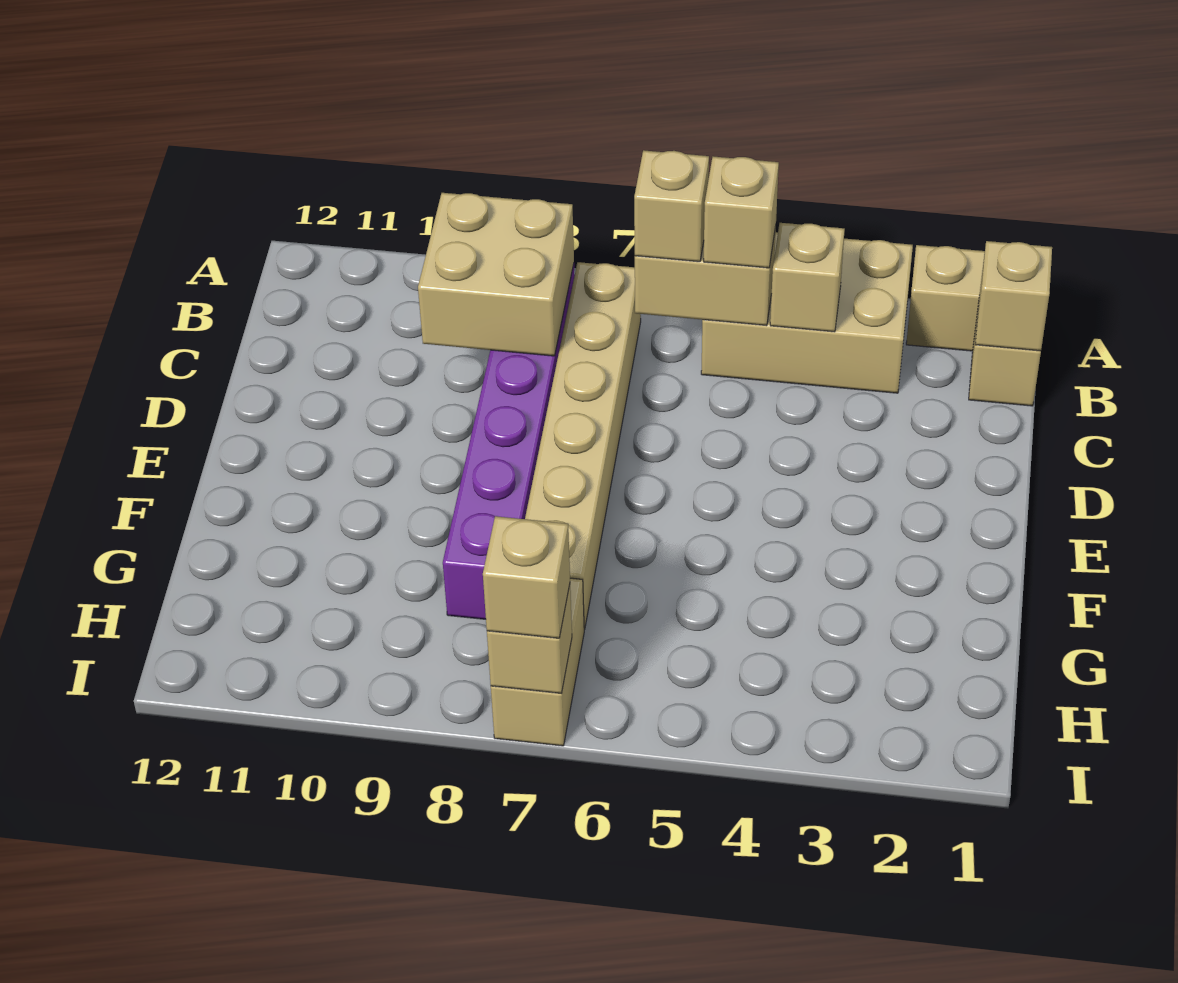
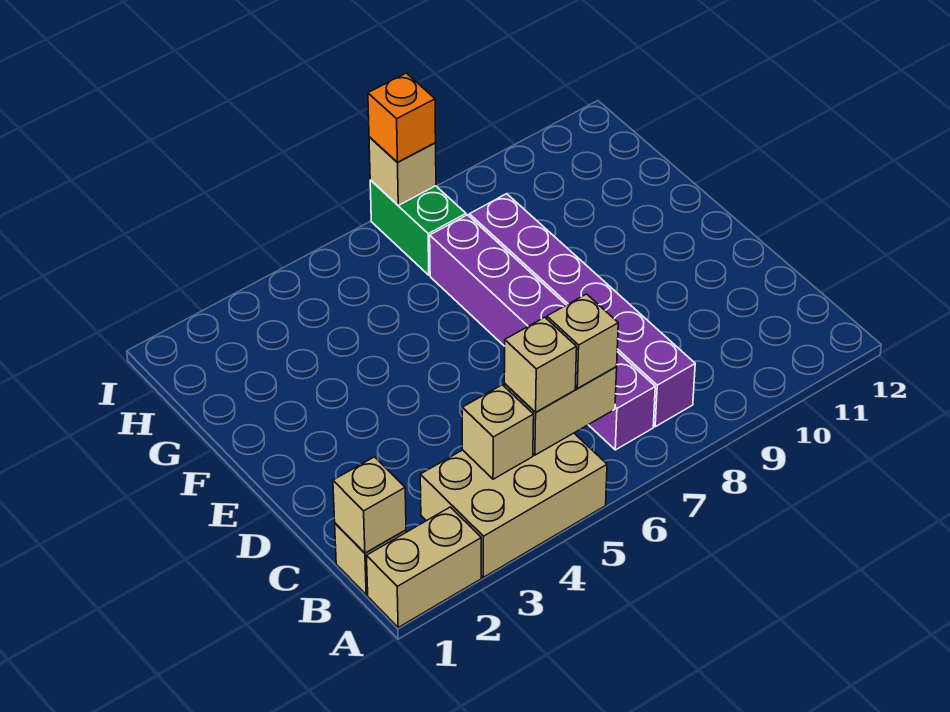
tan brick B7:G7 level 1 -> purple brick B7:G7 level 1
tan brick B8:C9 level 2 -> none
tan brick H7:I7 level 1 -> green brick H7:I7 level 1
tan brick I7 level 3 -> orange brick I7 level 3

